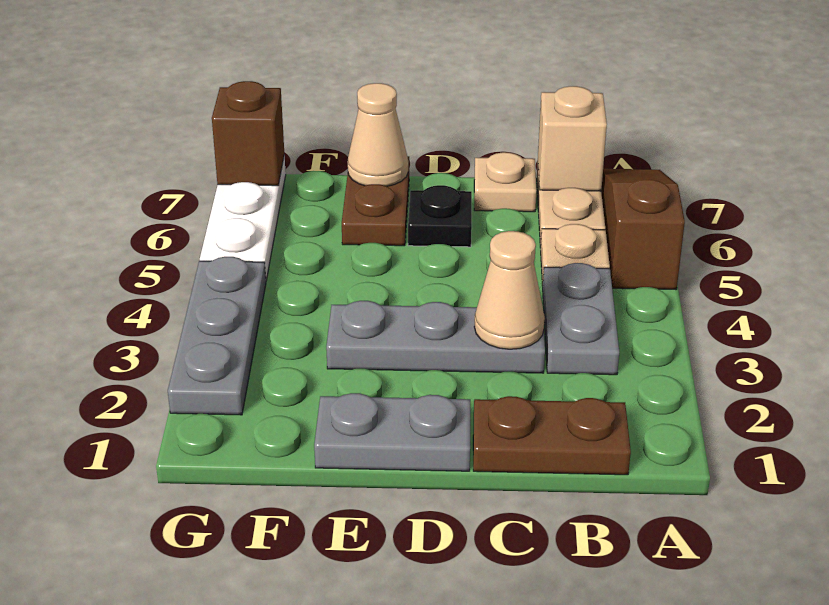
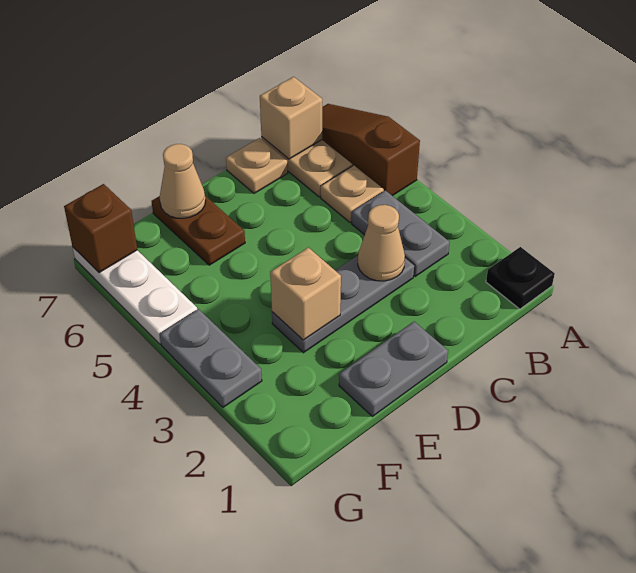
brown plate B1:C1 level 1 -> none
black plate D6 level 1 -> black plate A1 level 1
none -> tan brick E3 level 2
grey plate G2:G4 level 1 -> grey plate G3:G4 level 1

